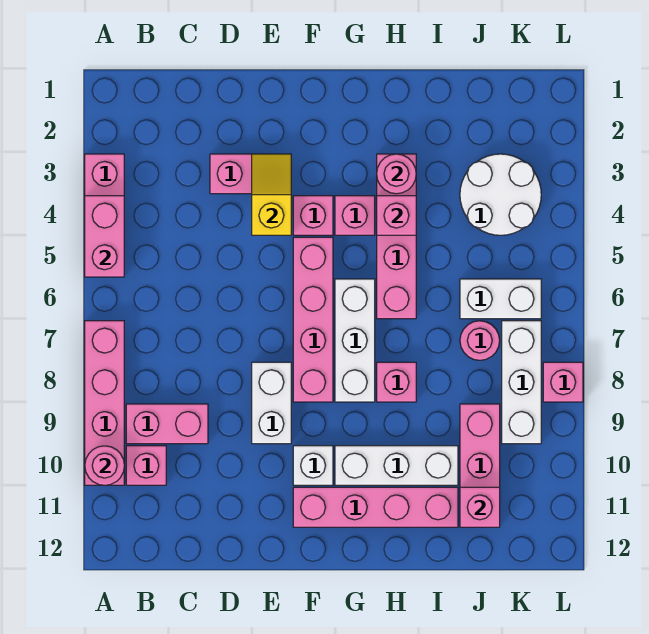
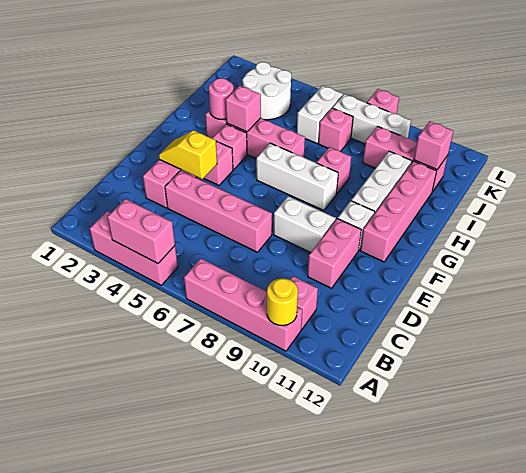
pink round brick A10 level 2 -> yellow round brick A10 level 2
pink brick B9:C9 level 1 -> pink brick D10:E10 level 1
pink brick F5:F8 level 1 -> pink brick D4:D7 level 1
pink round brick J7 level 1 -> pink brick J7 level 1

